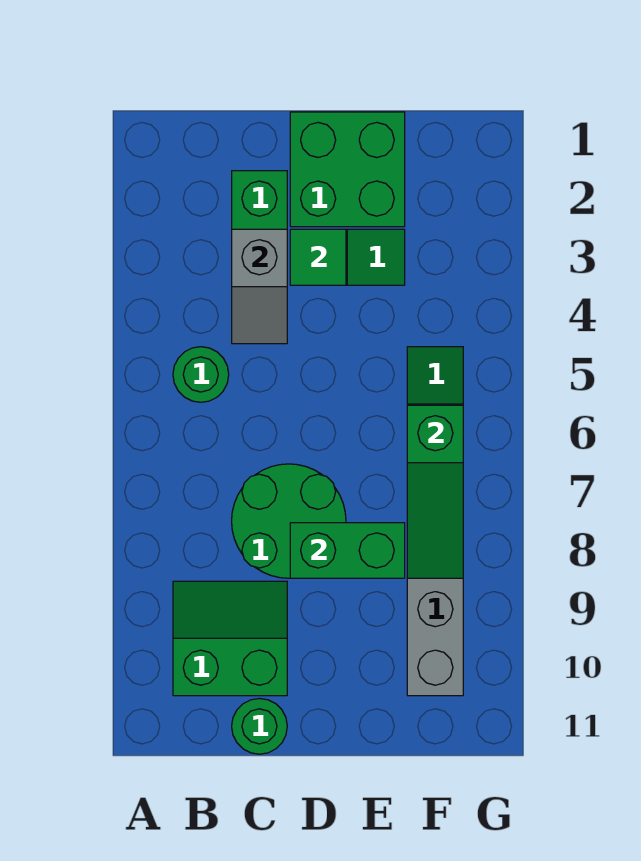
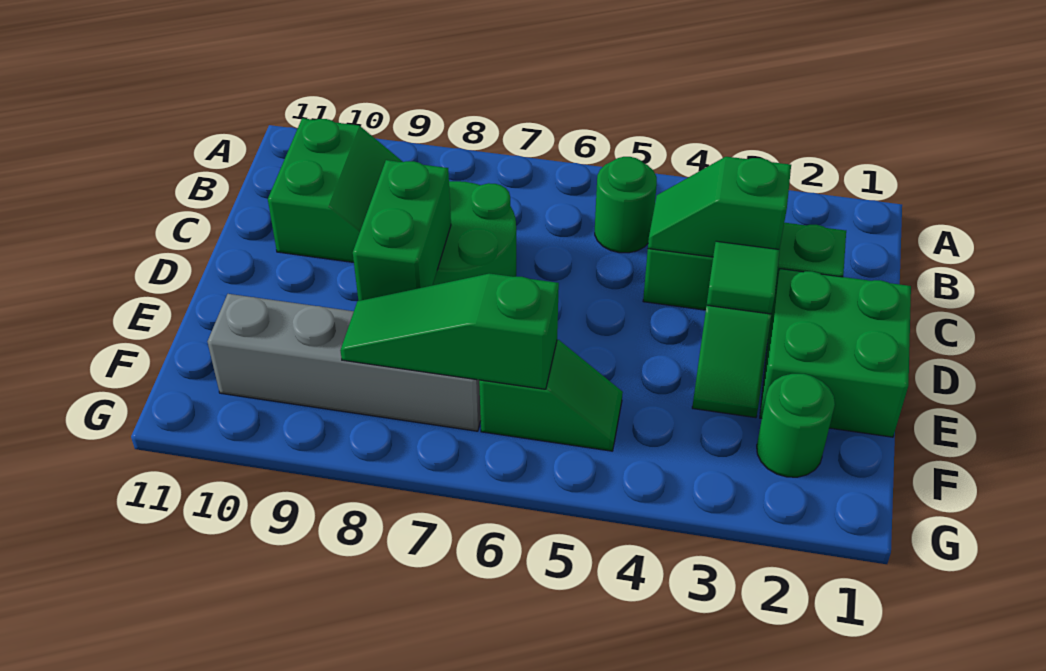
grey slope C3:C4 level 2 top 3 -> green slope C3:C4 level 2 top 3
green round brick C11 level 1 -> green round brick F2 level 1

